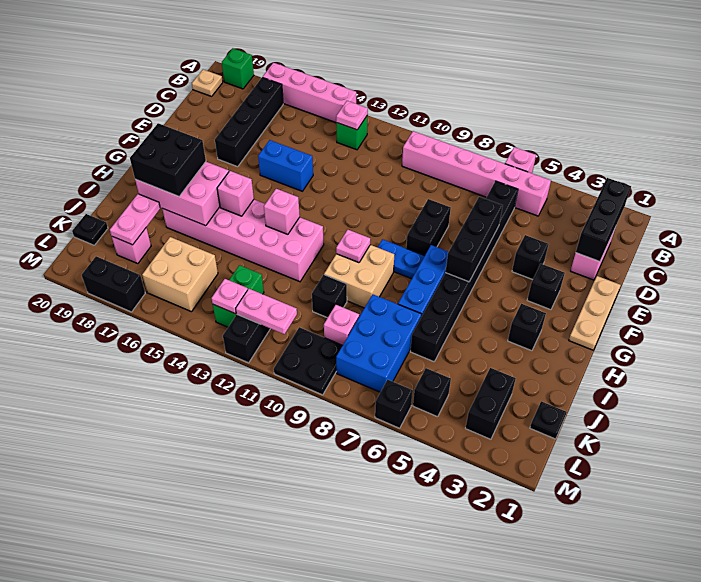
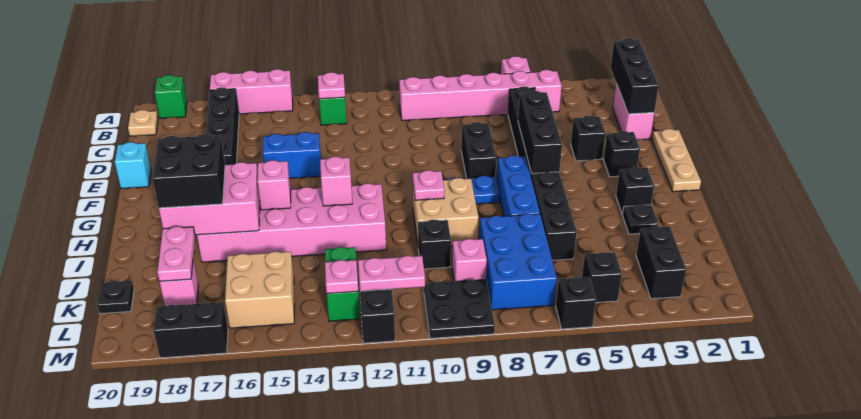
pink brick A14:A17 level 1 -> pink brick A15:A17 level 1
none -> cyan brick E20 level 1
black plate K1 level 1 -> black plate I3 level 1

